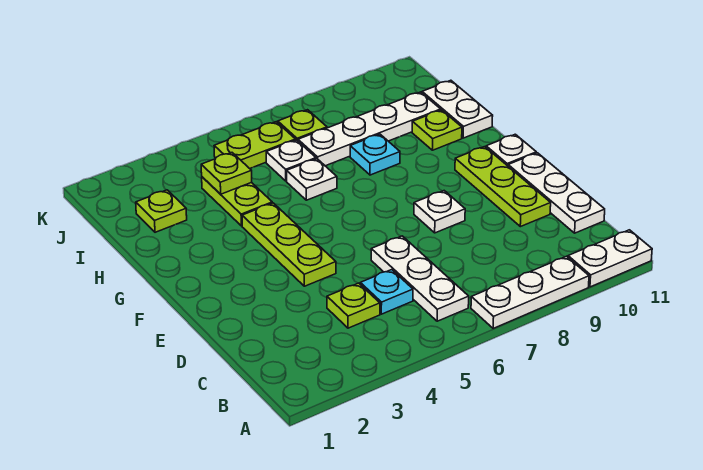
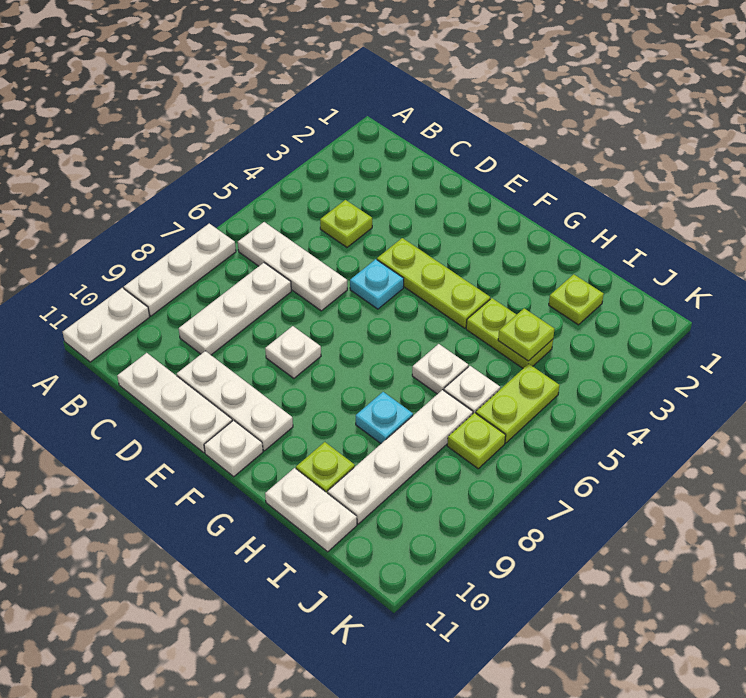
cyan plate C5 level 1 -> cyan plate E5 level 1
none -> white plate C7:C9 level 1
lime plate D10:F10 level 1 -> white plate D10:F10 level 1

